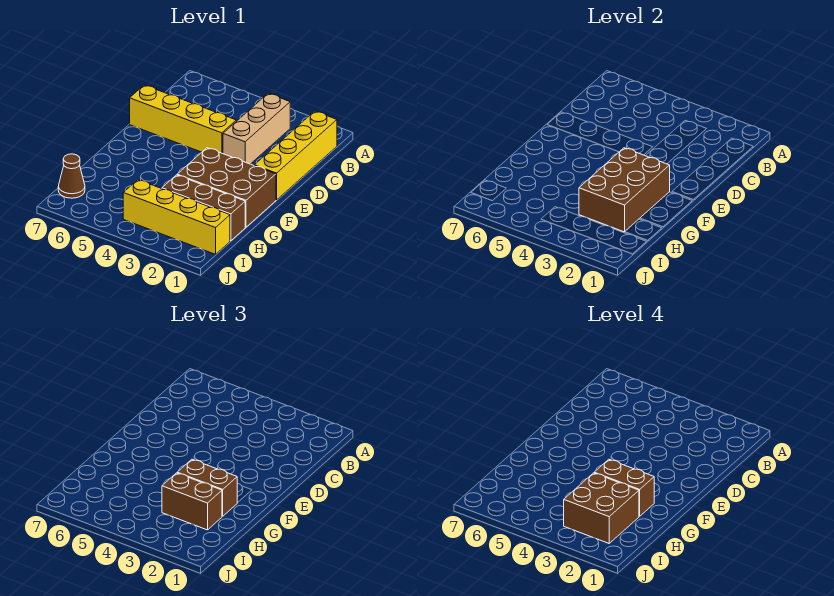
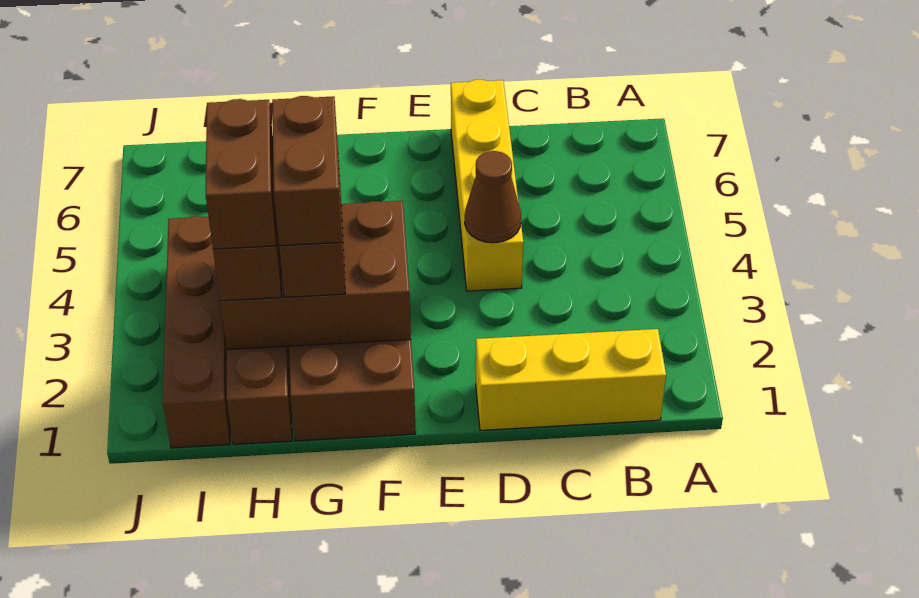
yellow brick B1:E1 level 1 -> yellow brick B1:D1 level 1
tan brick B3:D3 level 1 -> none
brown brick H2:I3 level 4 -> brown brick H2:H3 level 4
yellow brick I1:I4 level 1 -> brown brick I1:I4 level 1
brown cone I7 level 1 -> brown cone D4 level 2

